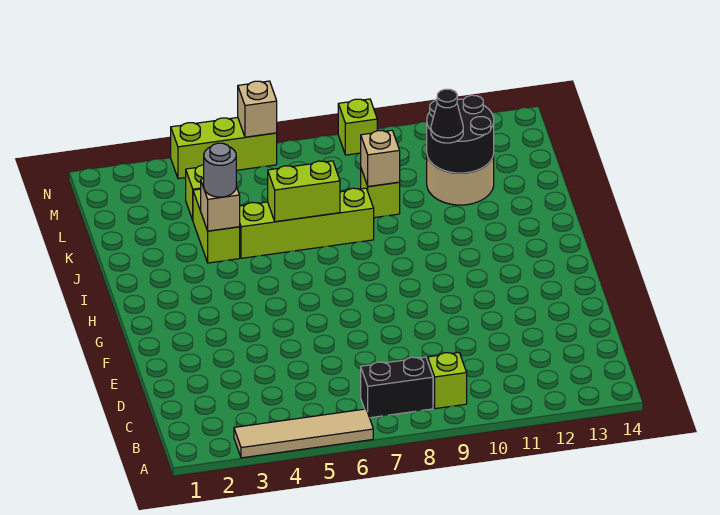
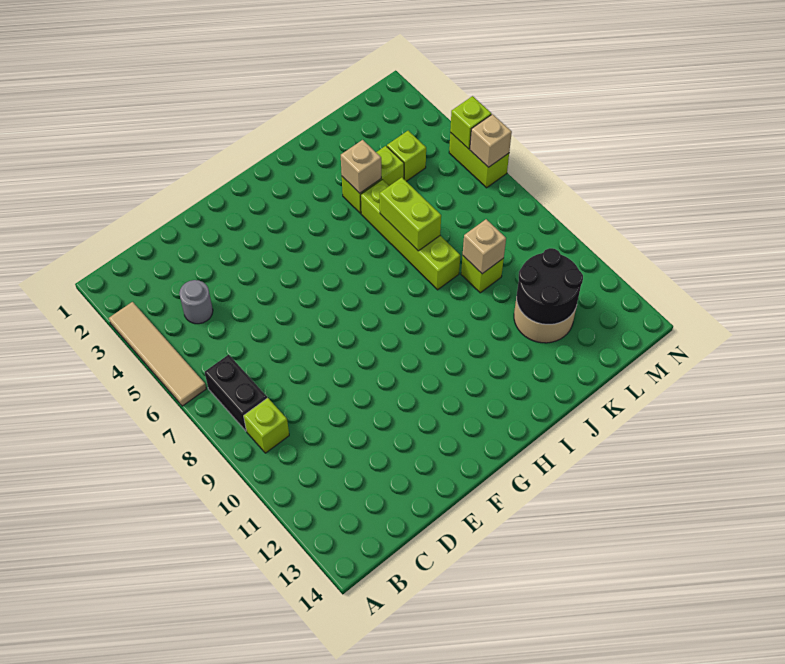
grey round brick J4 level 3 -> grey round brick C4 level 1
black cone K11 level 3 -> none
lime brick N4:N6 level 1 -> lime brick N5:N6 level 1
lime brick N9 level 1 -> lime brick N5 level 2

